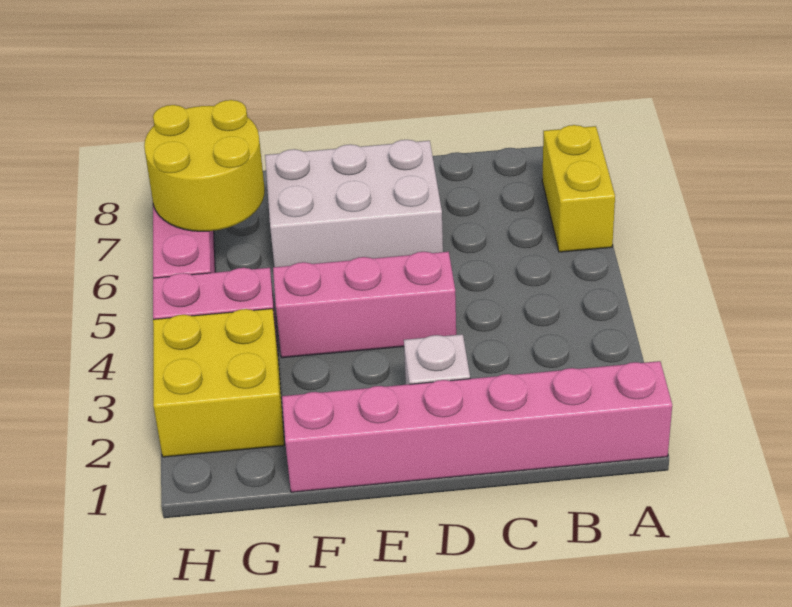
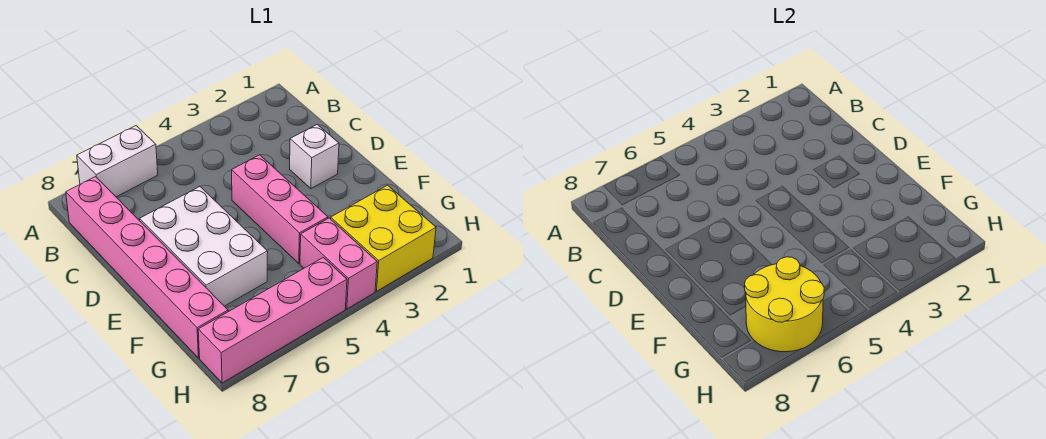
pink brick A1:F1 level 1 -> pink brick B8:G8 level 1
yellow brick A6:A7 level 1 -> white brick A6:A7 level 1

